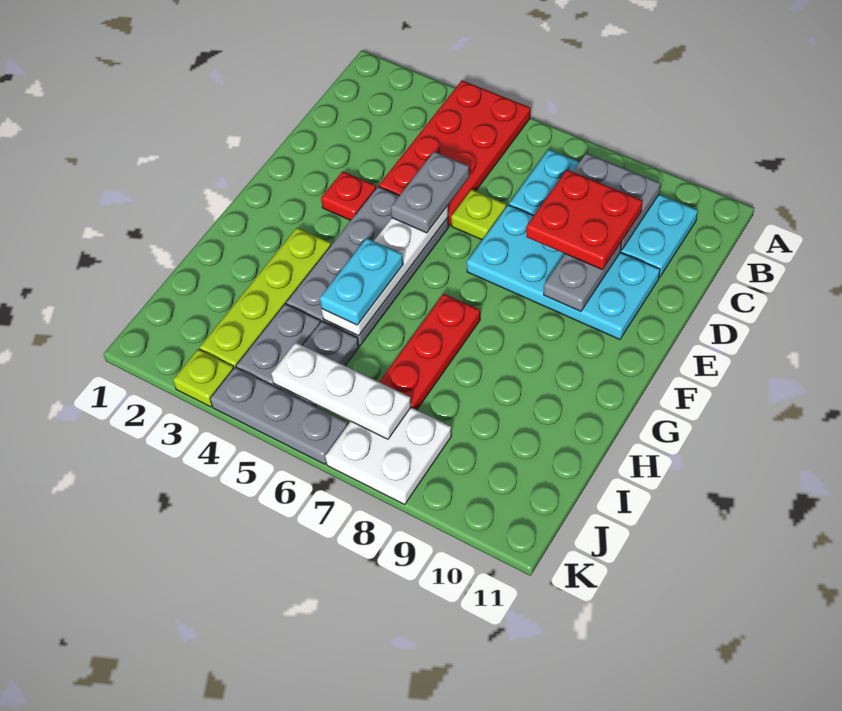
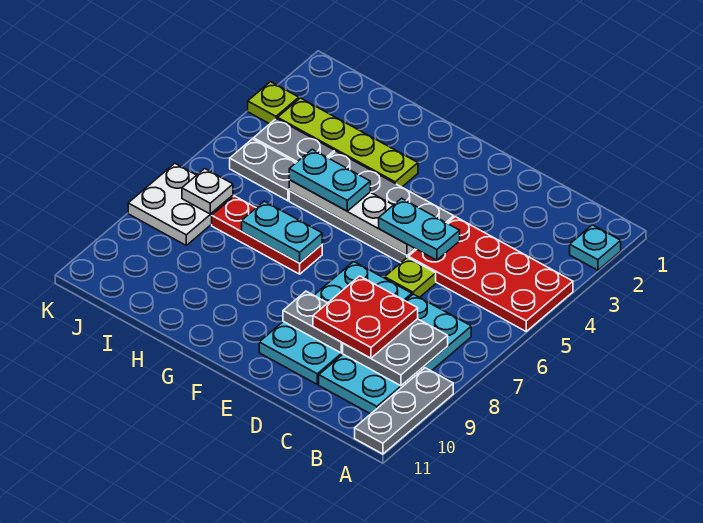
none -> cyan plate A2 level 1
grey plate D5:E5 level 3 -> cyan plate D5:E5 level 3
red plate E3 level 1 -> none
none -> cyan plate G7:H7 level 2
white plate J5:J7 level 2 -> white plate J7 level 2
grey plate K4:K6 level 1 -> grey plate A9:A11 level 1

